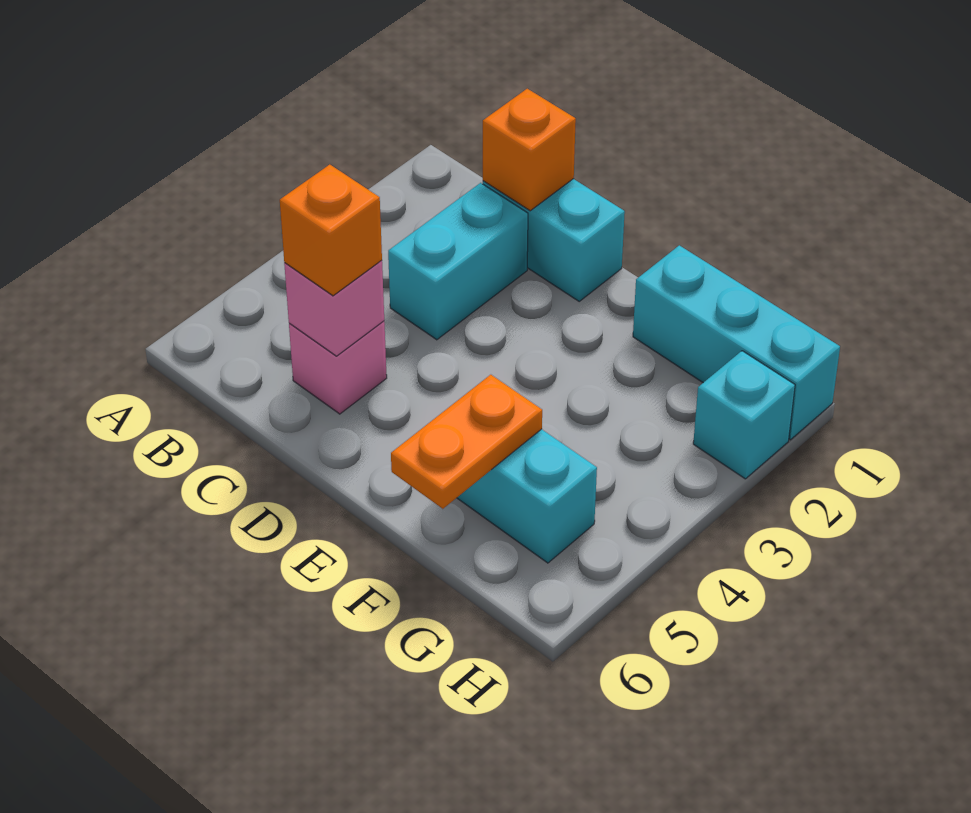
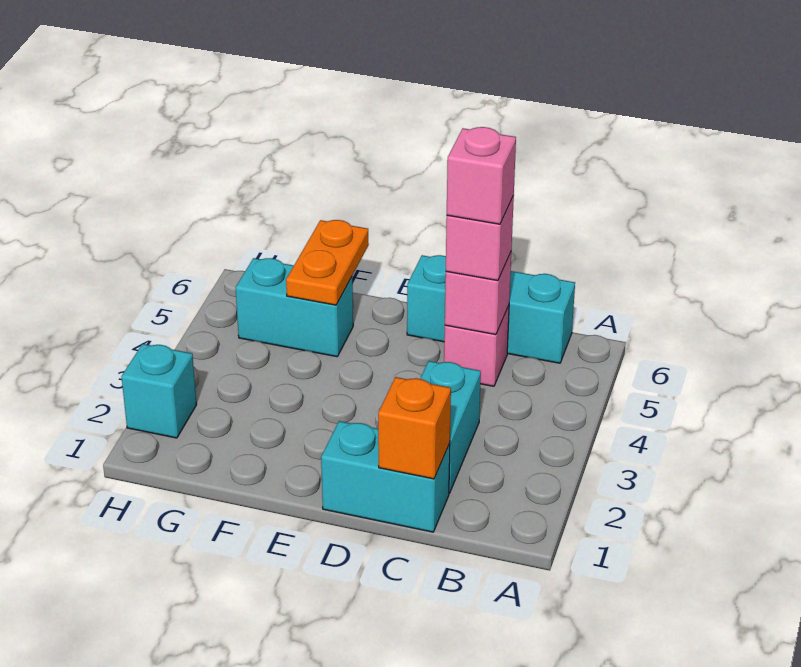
orange brick C5 level 3 -> pink brick C5 level 3
none -> pink brick C5 level 4
cyan brick F1:H1 level 1 -> cyan brick B6:D6 level 1

